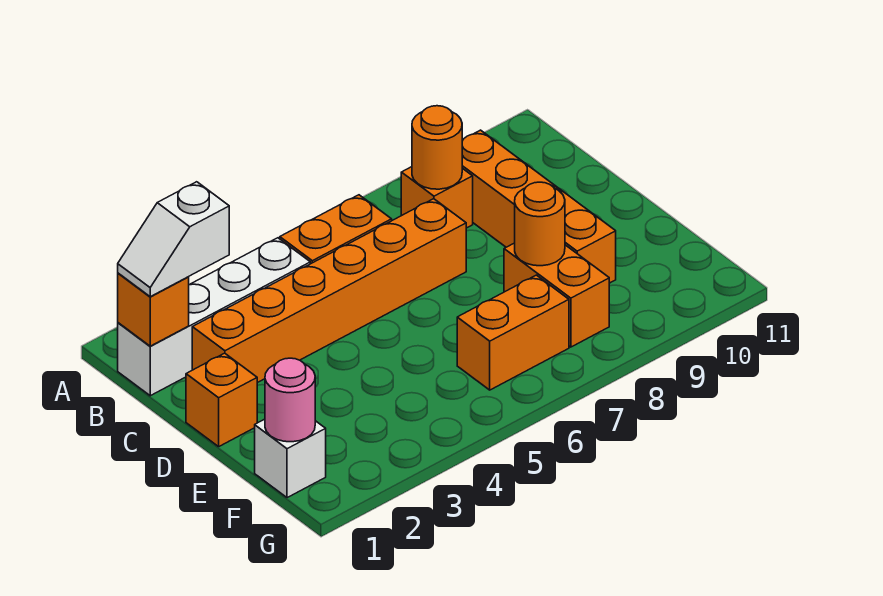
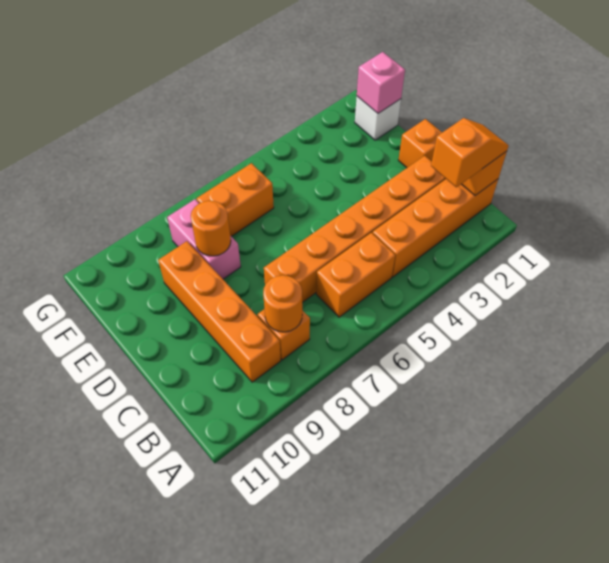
white brick B1:B4 level 1 -> orange brick B1:B4 level 1
white slope B1:B2 level 3 top 2 -> orange slope B1:B2 level 3 top 2
orange brick E8:F8 level 1 -> pink brick E8:F8 level 1
pink round brick F1 level 2 -> pink brick F1 level 2

